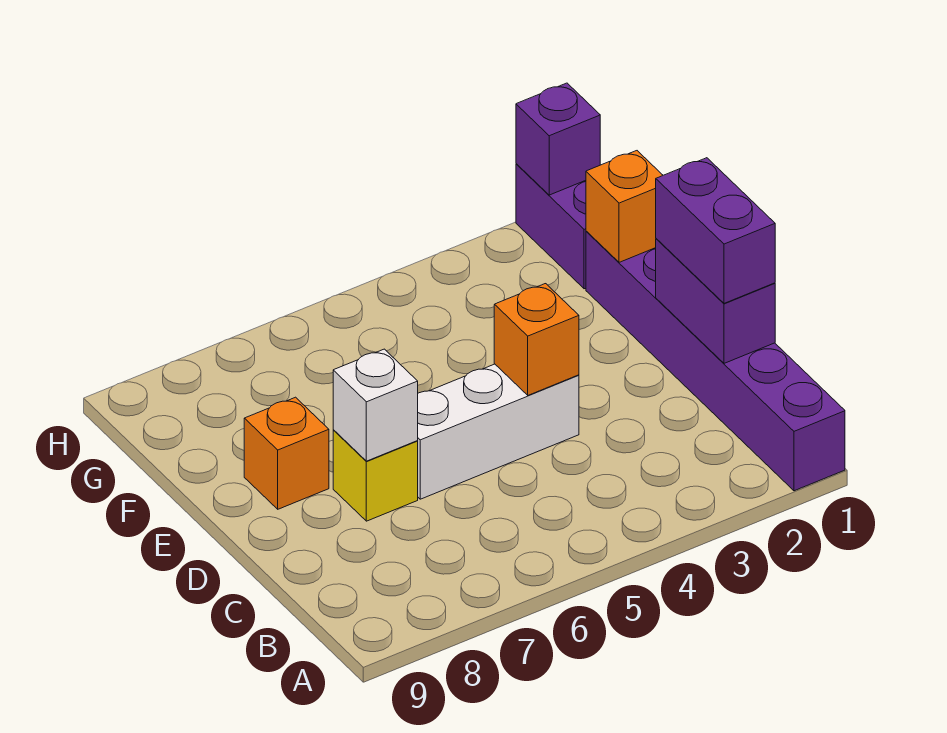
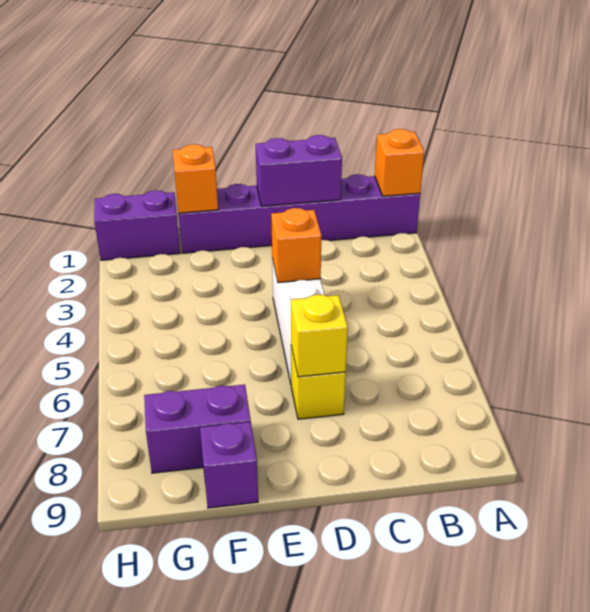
purple brick C1:D1 level 3 -> purple brick F8:G8 level 1
white brick D7 level 2 -> yellow brick D7 level 2
orange brick E8 level 1 -> orange brick A1 level 2
purple brick H1 level 2 -> purple brick F9 level 1

